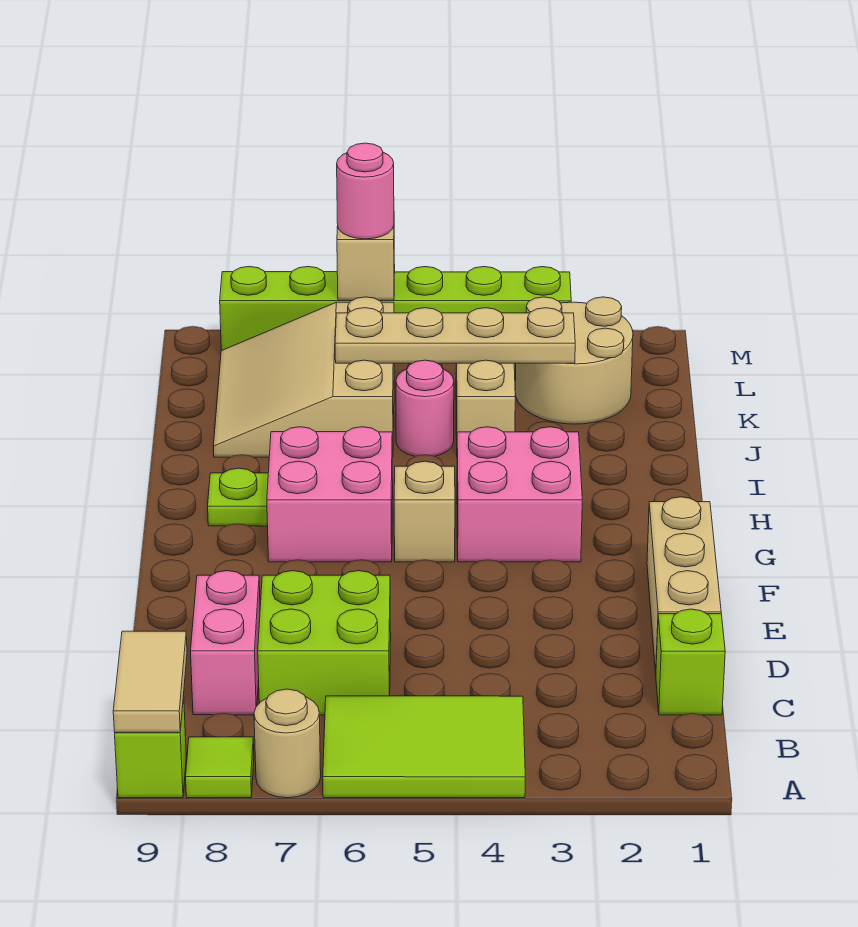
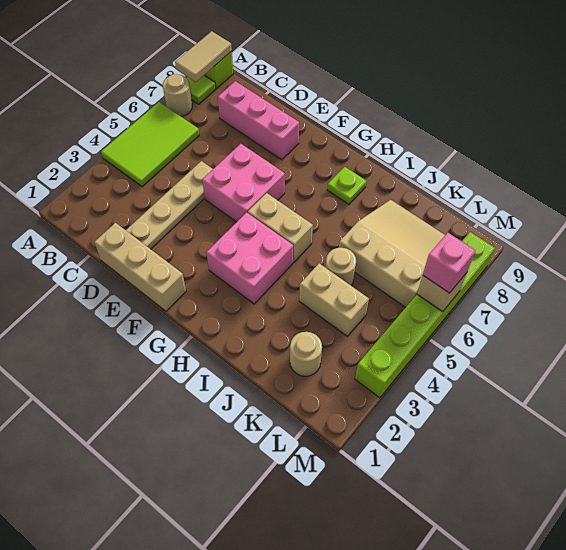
tan tile A9:B9 level 2 -> tan tile A8:A9 level 2
lime brick C1 level 1 -> none
lime brick C6:D7 level 1 -> none
pink brick C8:D8 level 1 -> pink brick C8:E8 level 1
tan brick G5 level 1 -> tan brick G5:H5 level 1
pink brick G6:H7 level 1 -> pink brick E5:F6 level 1
pink round brick J5 level 1 -> tan round brick J5 level 1
tan round brick K2:L3 level 1 -> tan round brick K2 level 1
tan plate K3:K6 level 2 -> tan plate D2:D5 level 1
pink round brick M6 level 3 -> pink brick M6 level 3

